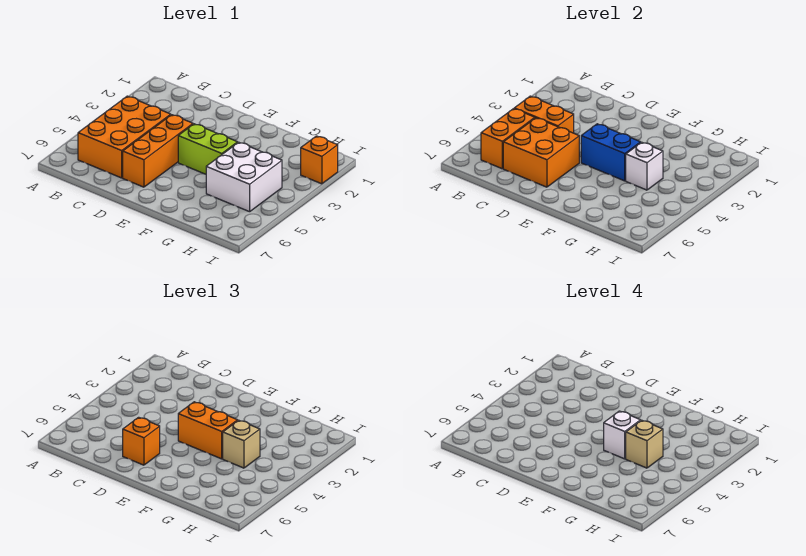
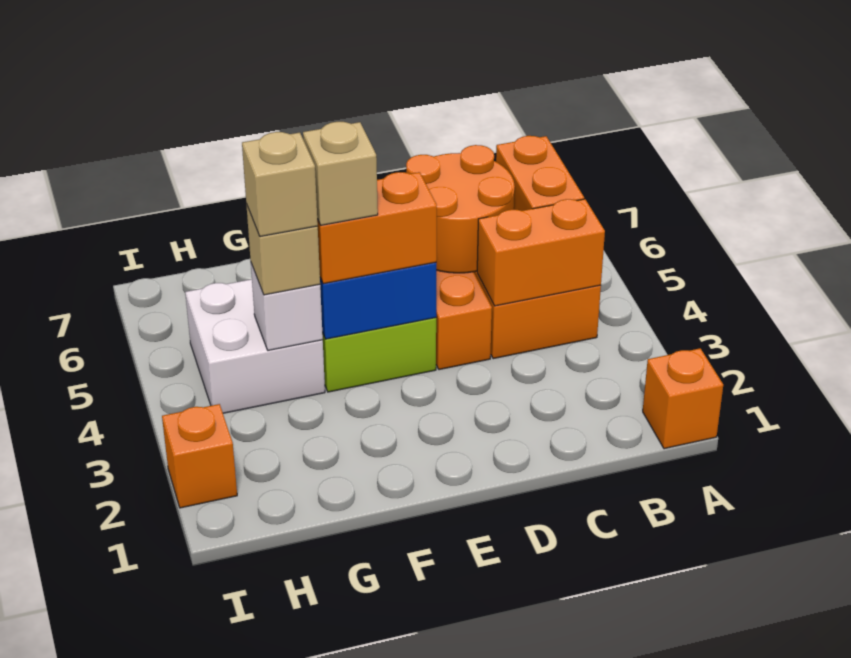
orange brick C5:D6 level 2 -> orange round brick C5:D6 level 2
orange brick D6 level 3 -> orange brick A1 level 1
white brick F4 level 4 -> tan brick F4 level 4

